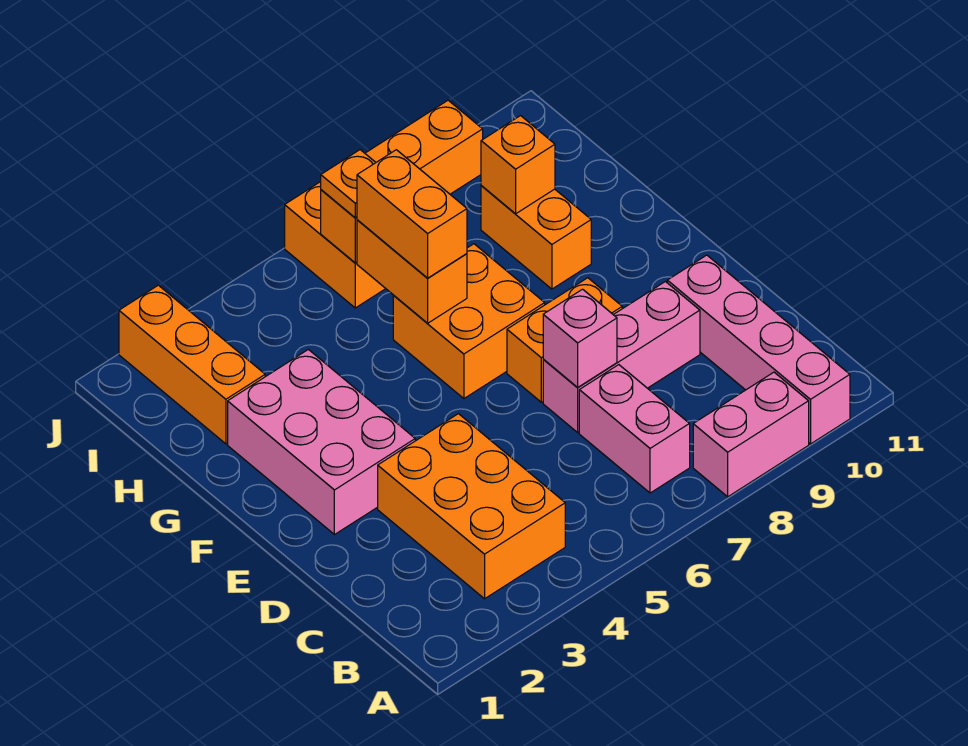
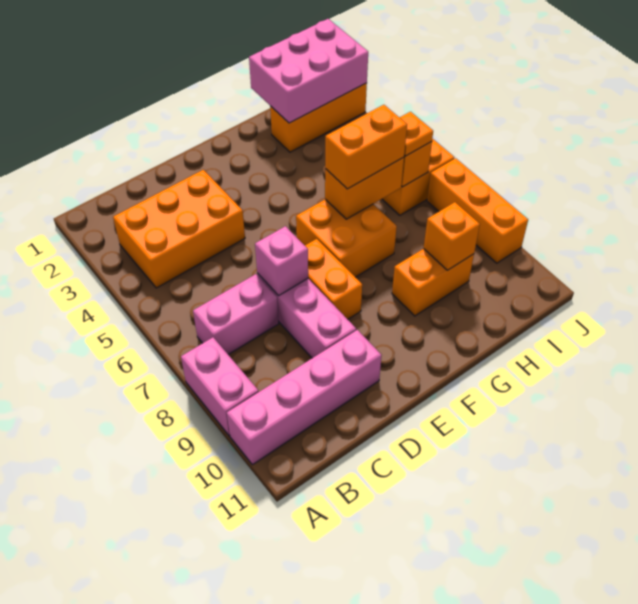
pink brick E2:G3 level 1 -> pink brick H1:J2 level 2

